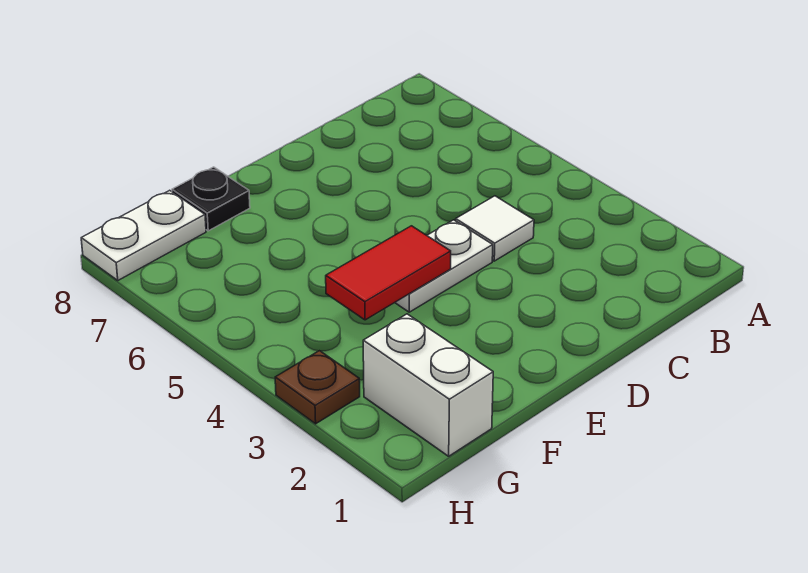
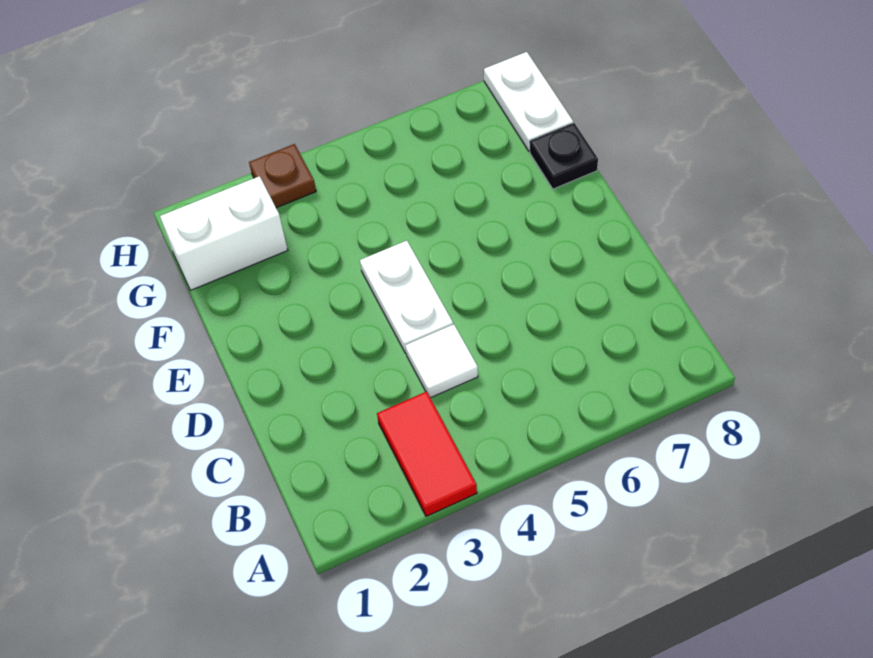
red tile E4:F4 level 2 -> red tile A3:B3 level 1

